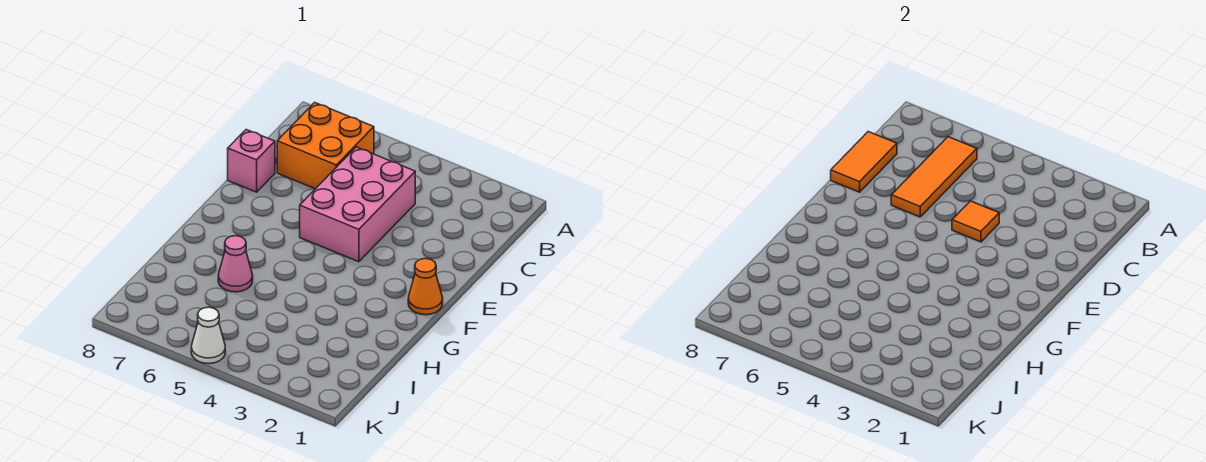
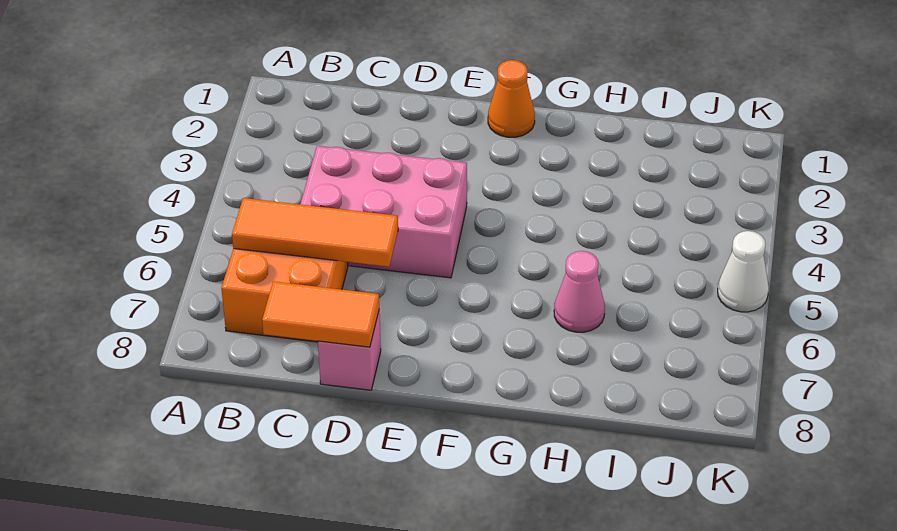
orange tile D4 level 2 -> none

